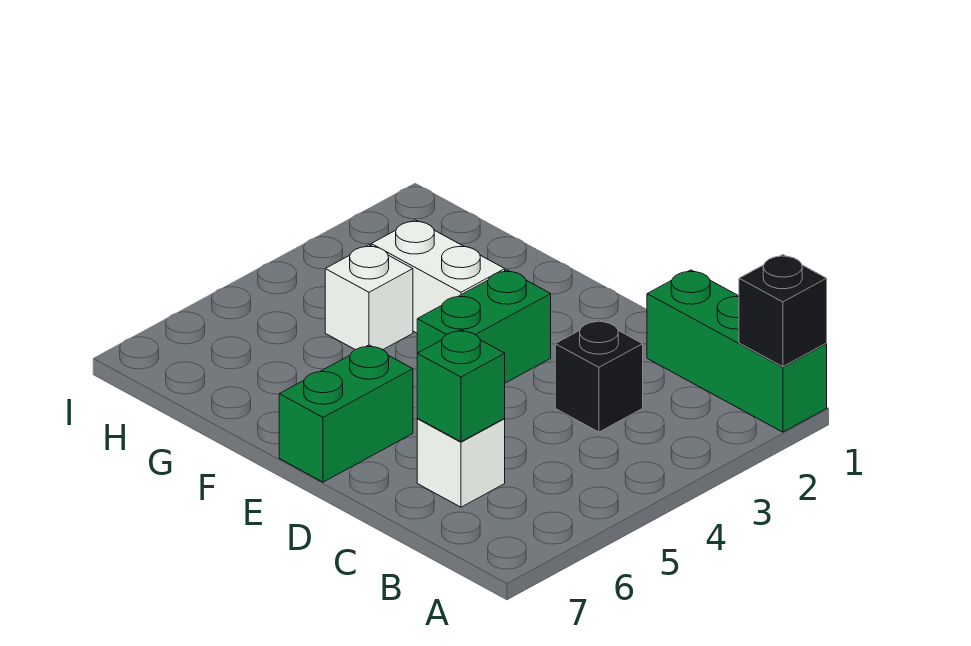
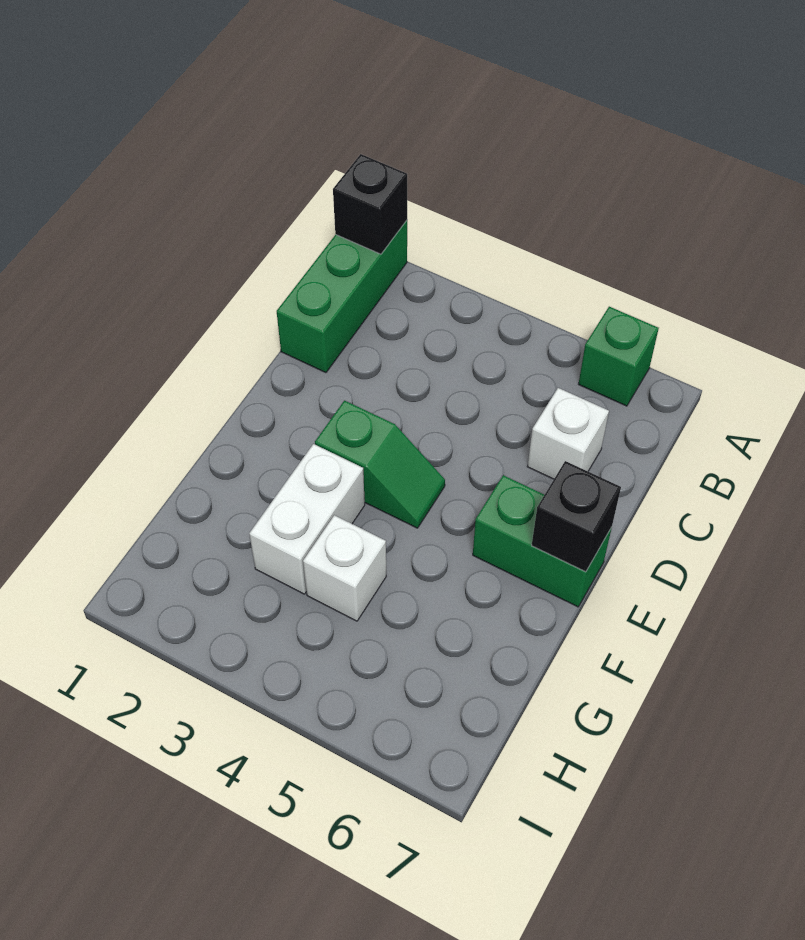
black brick C3 level 1 -> black brick E7 level 2
green brick C6 level 2 -> green brick A6 level 1
green brick E3:E4 level 1 -> green slope E3:E4 level 1 top 3

